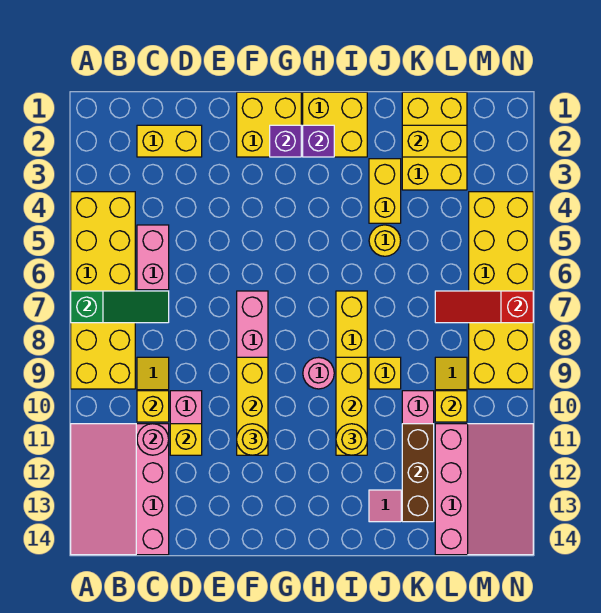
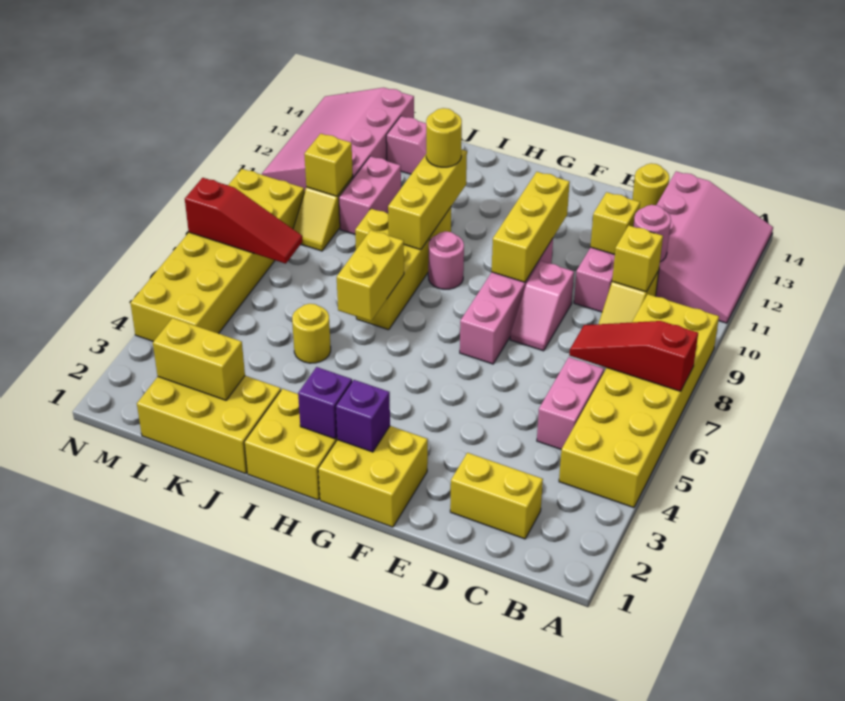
green slope A7:C7 level 2 top A -> red slope A7:C7 level 2 top A
none -> pink slope E8:E9 level 1 top 9
yellow round brick F11 level 3 -> yellow round brick D14 level 1
yellow brick J3:J4 level 1 -> yellow brick I6:I7 level 2
yellow brick K1:L3 level 1 -> yellow brick J1:L2 level 1
brown brick K11:K13 level 2 -> none

